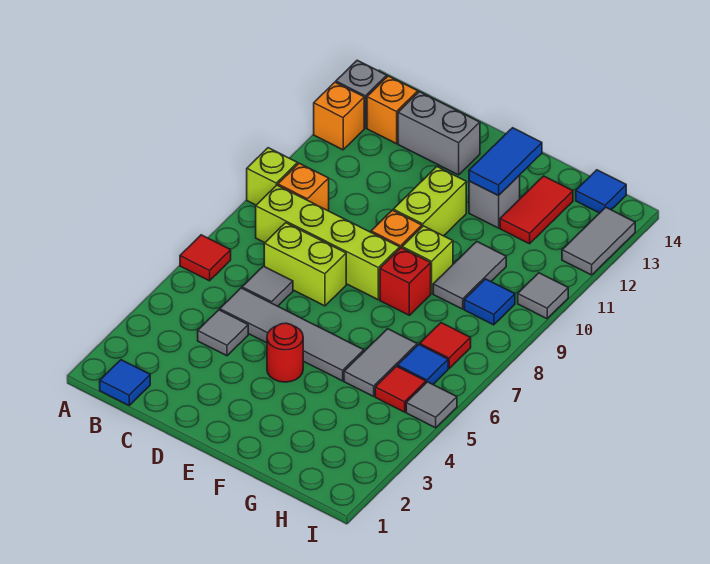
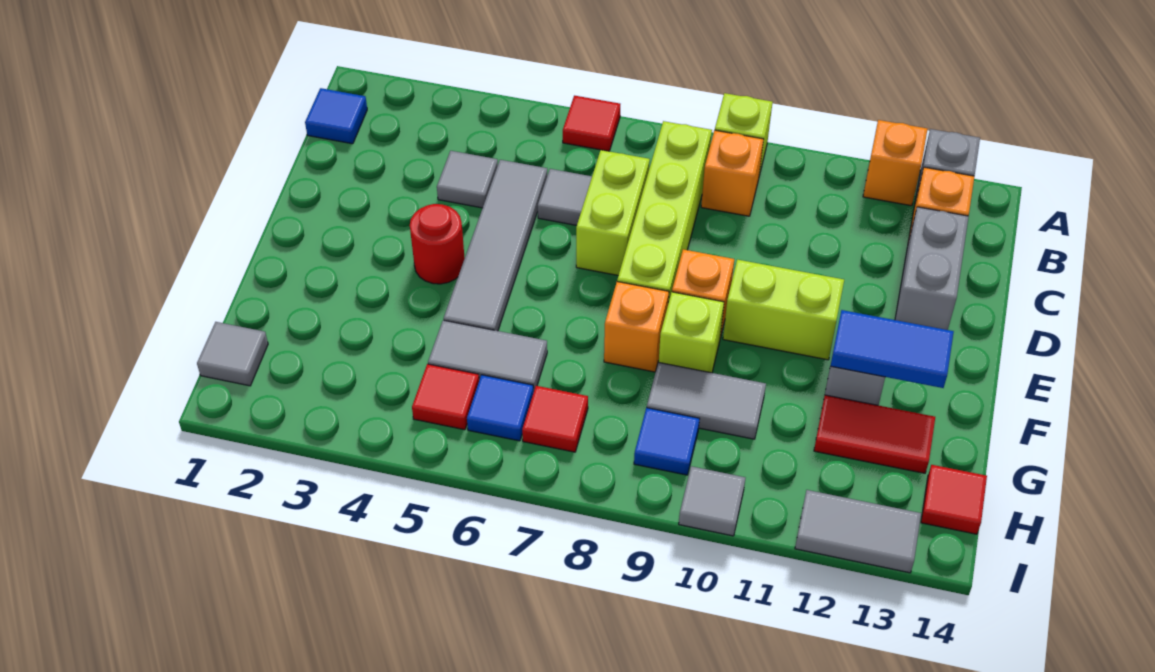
red brick F8 level 1 -> orange brick F8 level 1
blue tile H14 level 1 -> red tile H14 level 1
grey tile I5 level 1 -> grey tile H1 level 1

